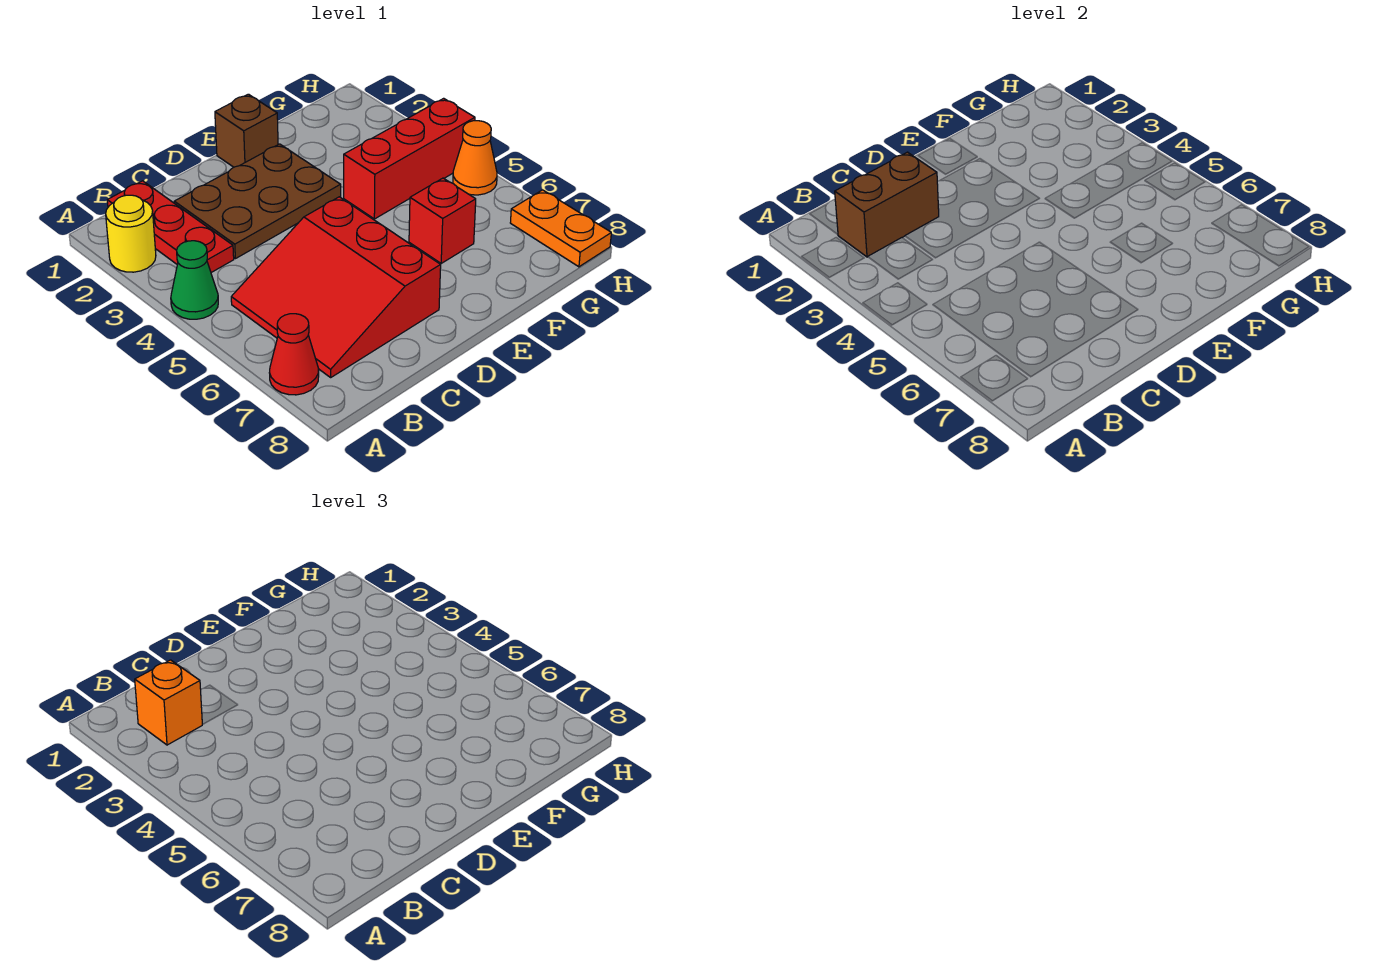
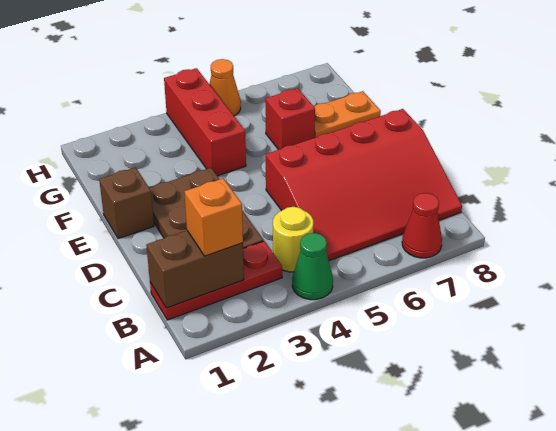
yellow round brick A2 level 1 -> yellow round brick B4 level 1
brown brick B2:C2 level 2 -> brown brick B1:B2 level 2
red slope B5:D7 level 1 top D -> red slope B5:D8 level 1 top D
orange plate H7:H8 level 1 -> orange plate F7:F8 level 1

